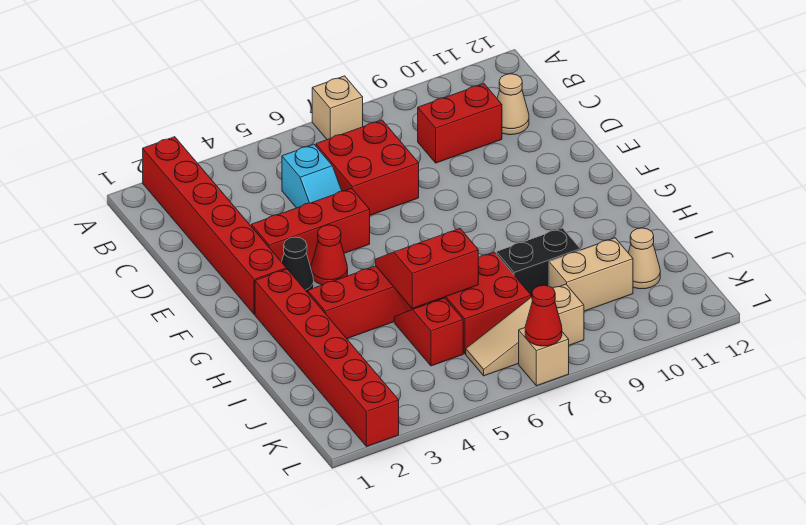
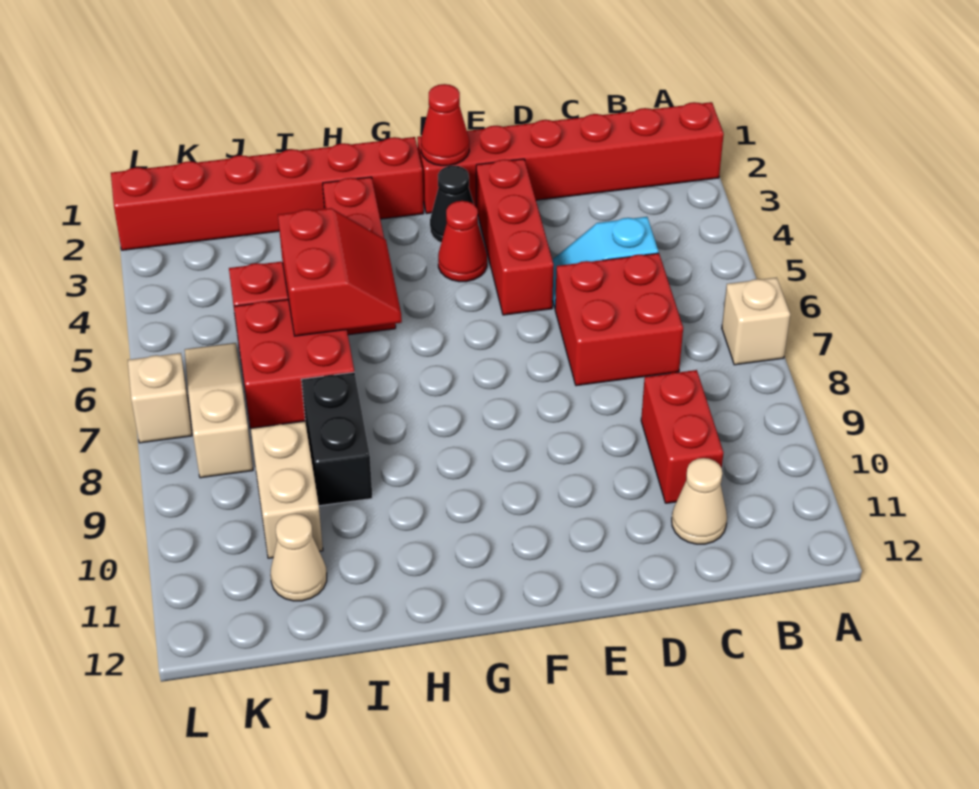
red cone L7 level 2 -> red cone F2 level 2

